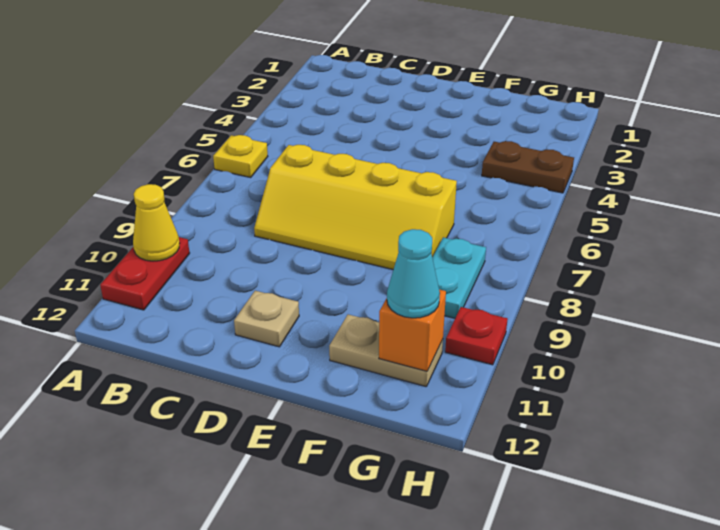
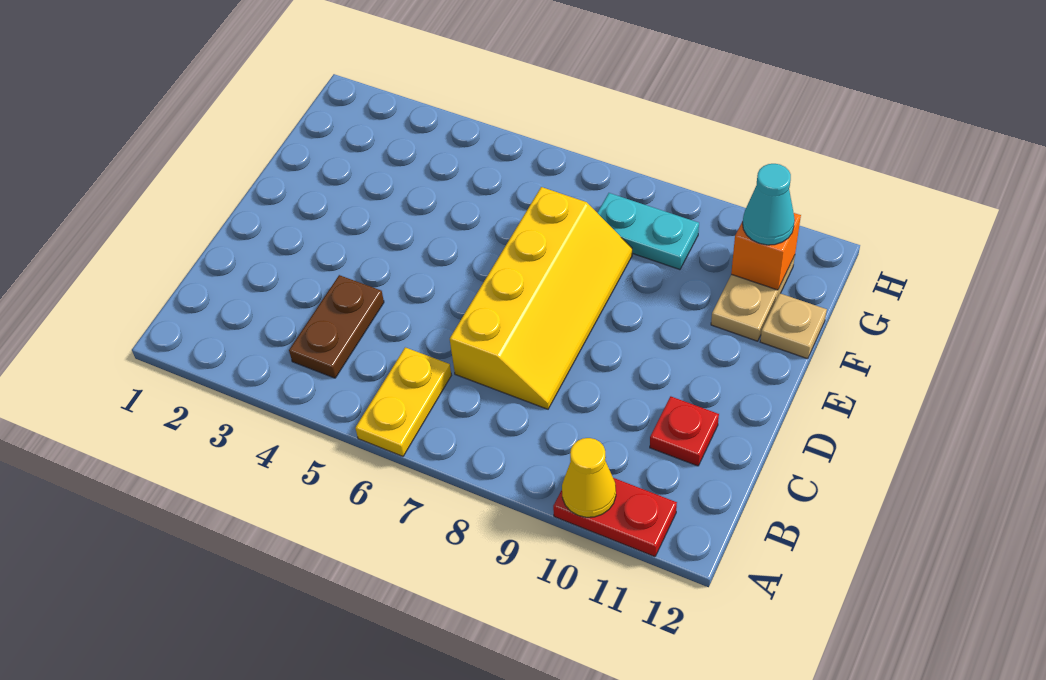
yellow plate A6 level 1 -> yellow plate A6:B6 level 1
tan plate D11 level 1 -> tan plate F12 level 1
brown plate G4:H4 level 1 -> brown plate B4:C4 level 1
red plate H10 level 1 -> red plate C11 level 1

